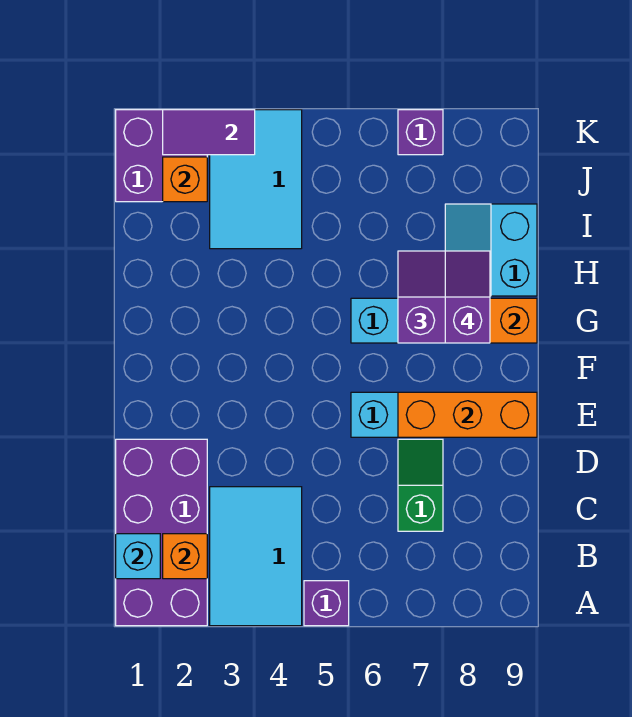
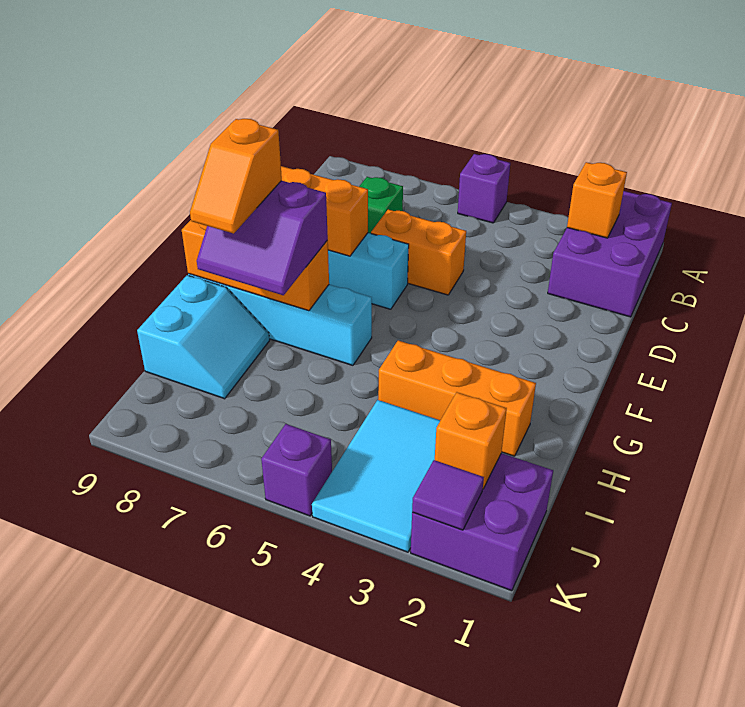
purple brick A1:D2 level 1 -> purple brick A1:C2 level 1
cyan tile A3:C4 level 1 -> none
cyan brick B1 level 2 -> none
none -> orange brick D5:D6 level 1
purple slope G8:H8 level 4 top G -> orange slope G8:H8 level 4 top G
none -> orange brick H2:H4 level 1
purple tile K2:K3 level 2 -> purple tile K2 level 2
purple brick K7 level 1 -> purple brick K5 level 1

